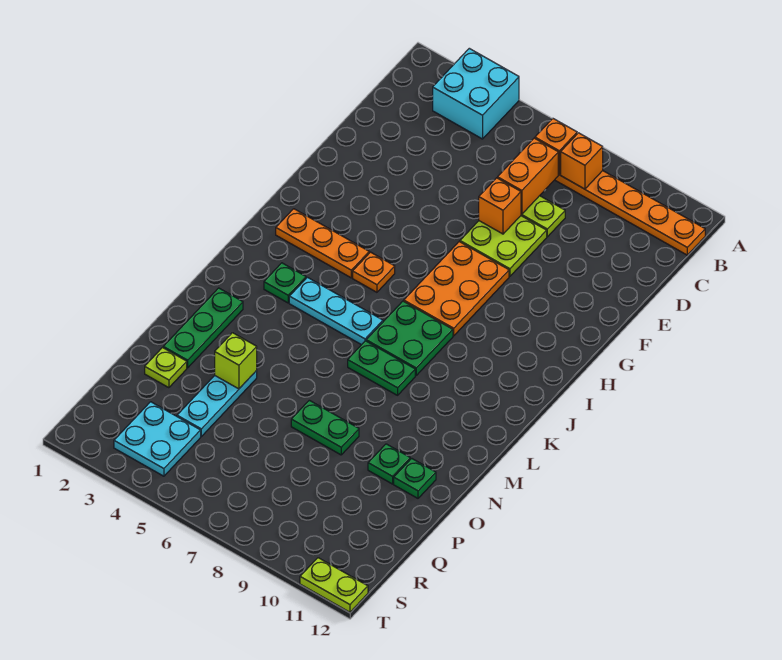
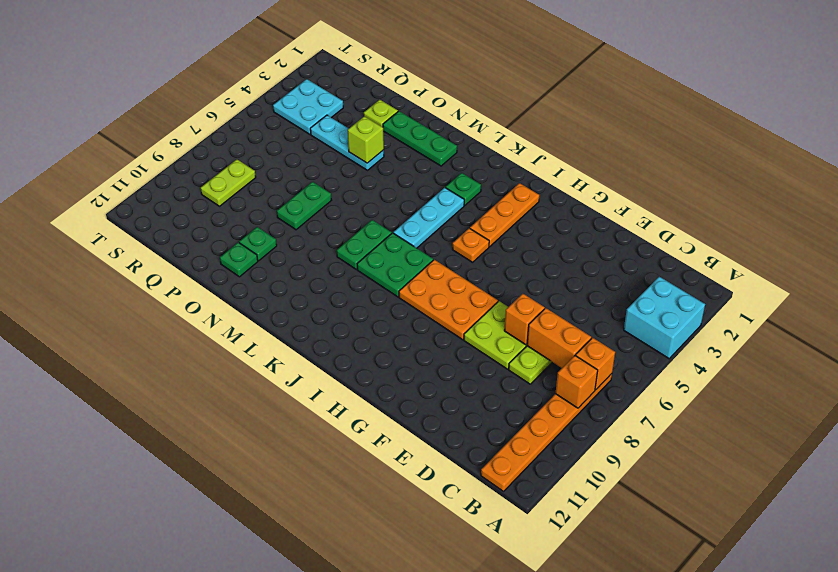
lime plate T11:T12 level 1 -> lime plate R8:R9 level 1

